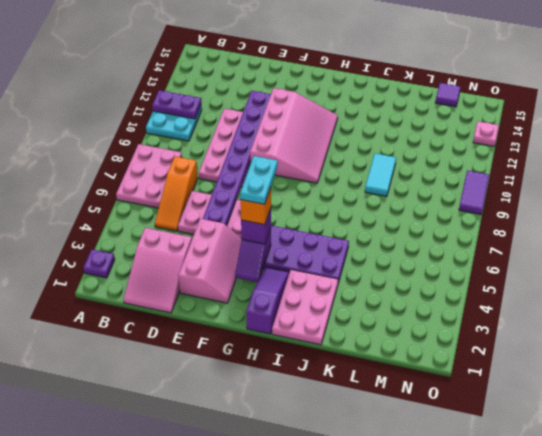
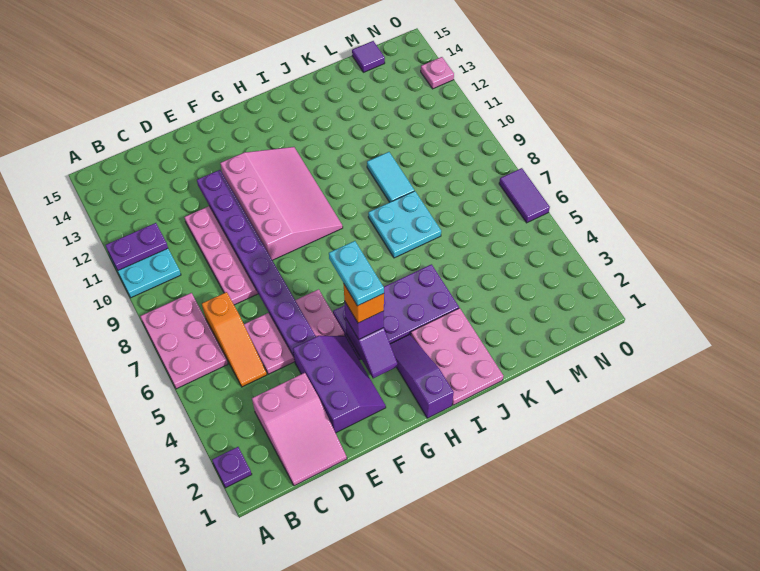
pink slope E2:F4 level 1 top E -> purple slope E2:F4 level 1 top E
none -> cyan plate J7:K8 level 1
purple tile O9:O10 level 1 -> purple tile O6:O7 level 1

